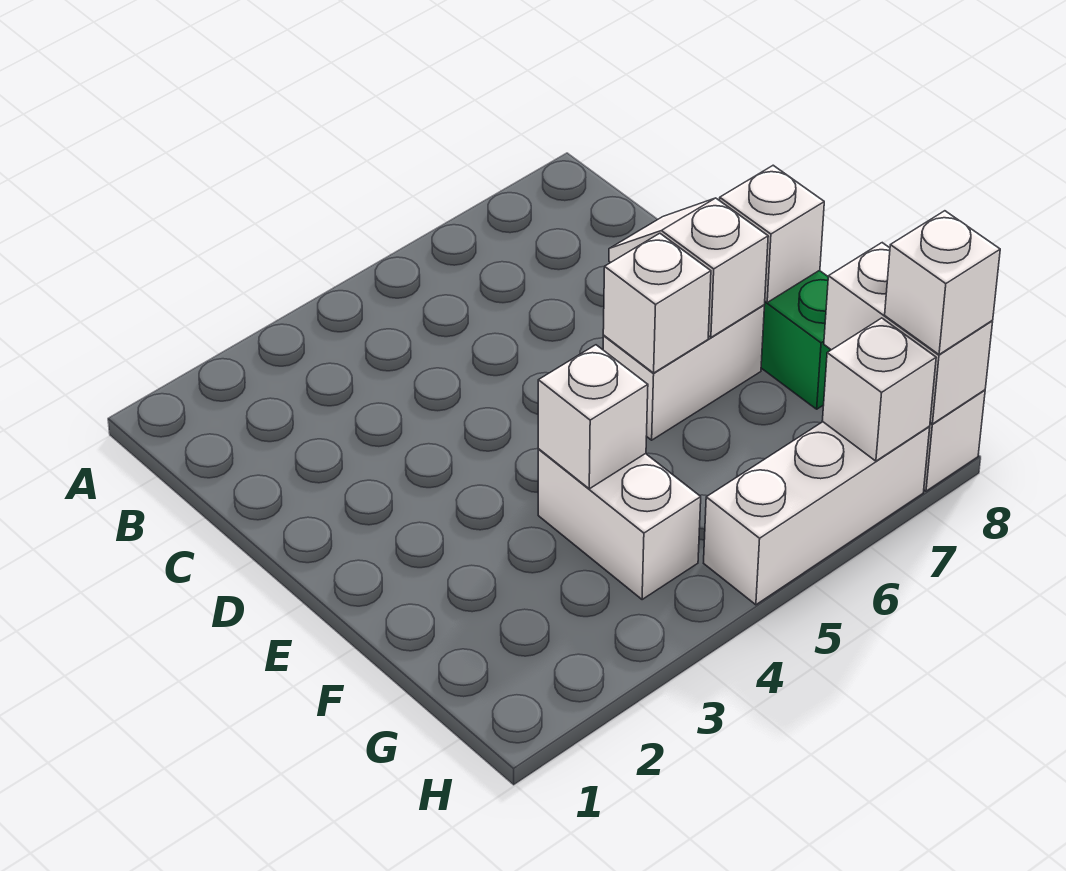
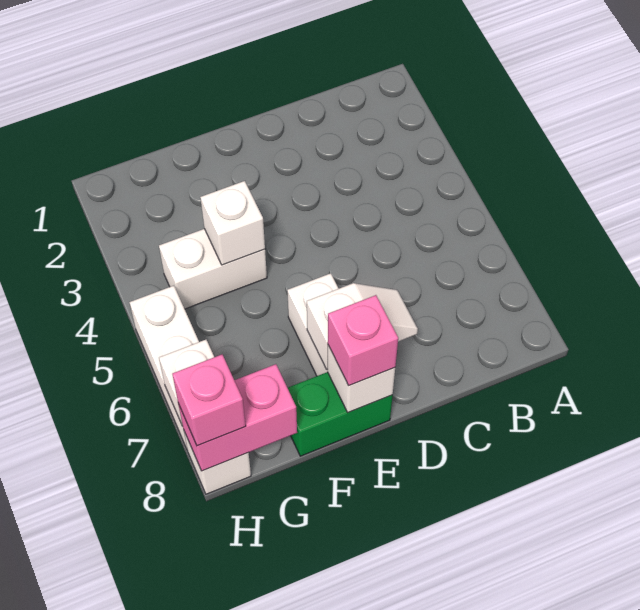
white brick E6 level 2 -> none
none -> pink brick E8 level 3
white brick G8:H8 level 2 -> pink brick G8:H8 level 2
white brick H8 level 3 -> pink brick H8 level 3

